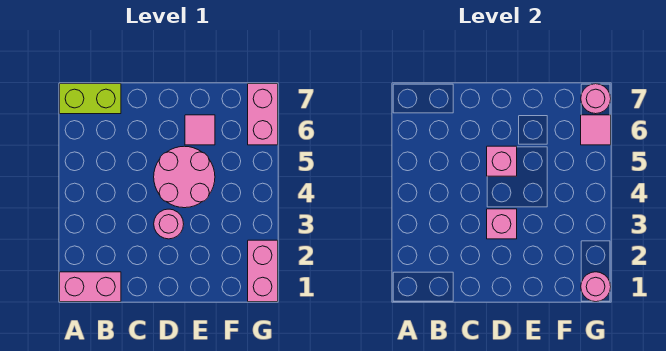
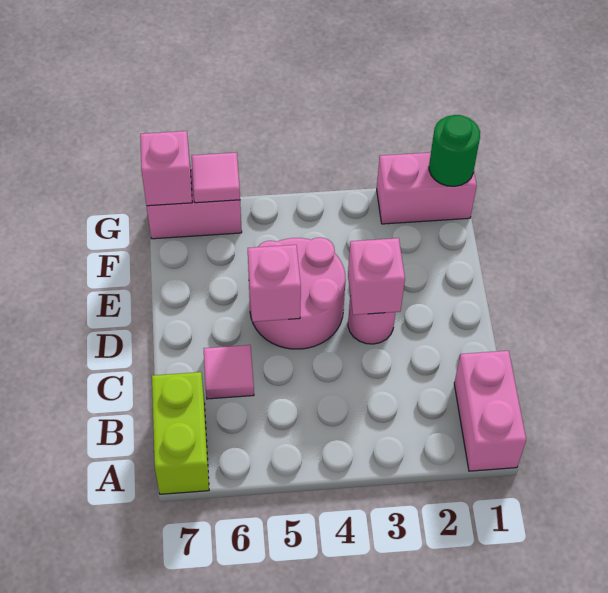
pink tile E6 level 1 -> pink tile C6 level 1
pink round brick G1 level 2 -> green round brick G1 level 2
pink round brick G7 level 2 -> pink brick G7 level 2

